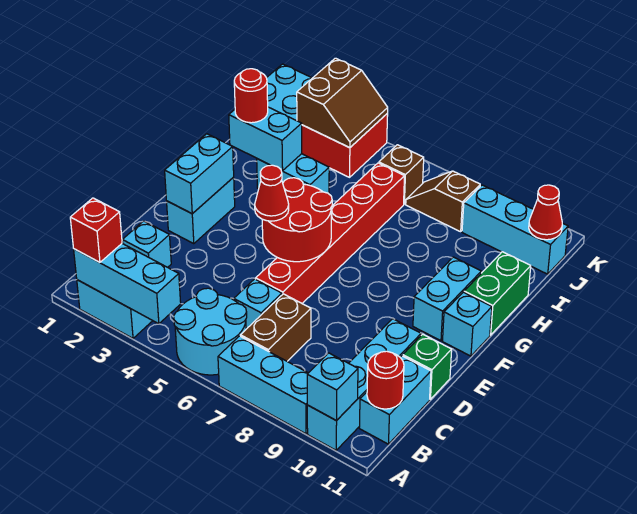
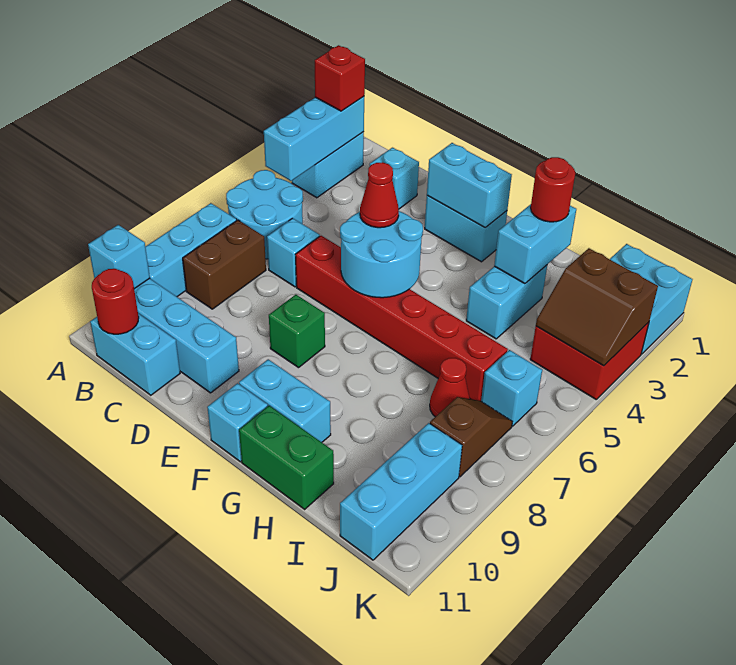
brown brick B7:C7 level 1 -> brown brick B7:B8 level 1
green brick D11 level 1 -> green brick E8 level 1
red round brick E5:F6 level 2 -> cyan round brick E5:F6 level 2
brown brick J6 level 1 -> cyan brick J6 level 1
red cone J11 level 2 -> red cone I7 level 1

